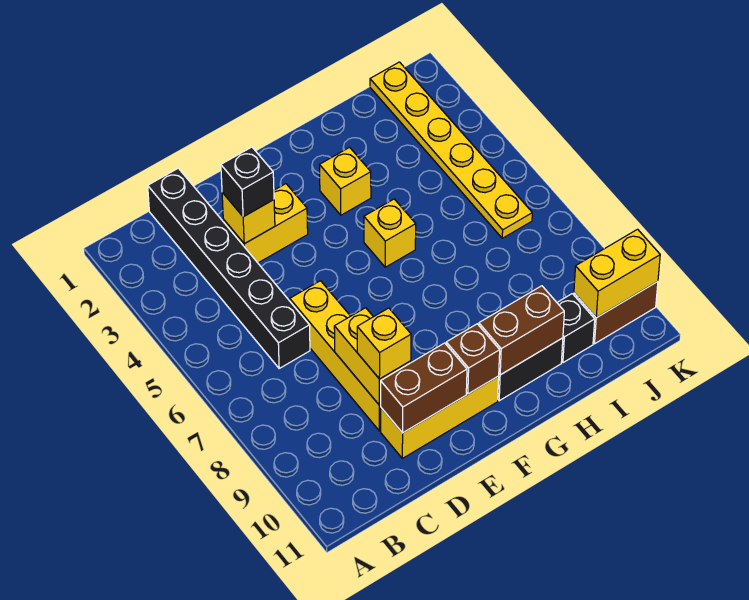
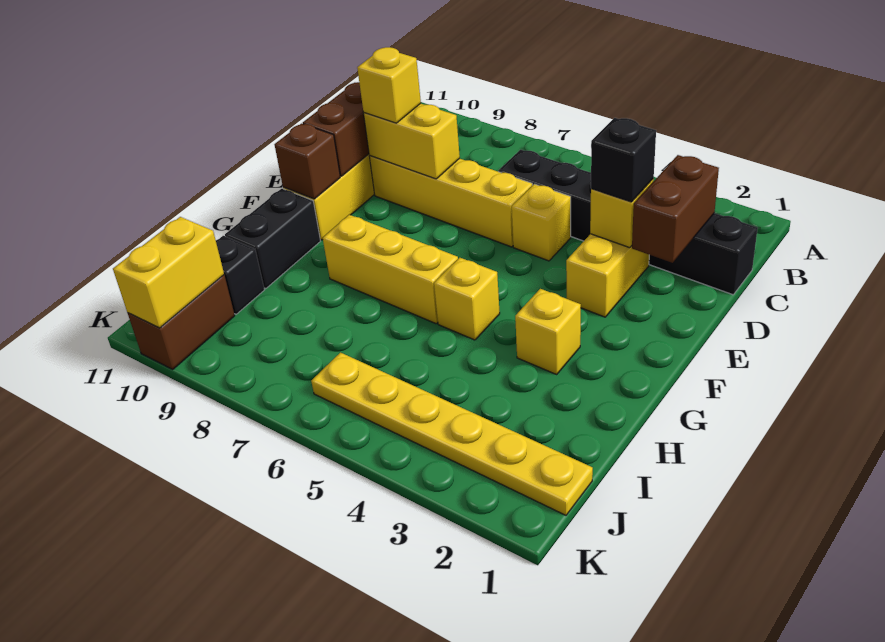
none -> yellow brick D5 level 1
none -> yellow brick G6:G8 level 1
brown brick G10:H10 level 2 -> brown brick C2:D2 level 2

